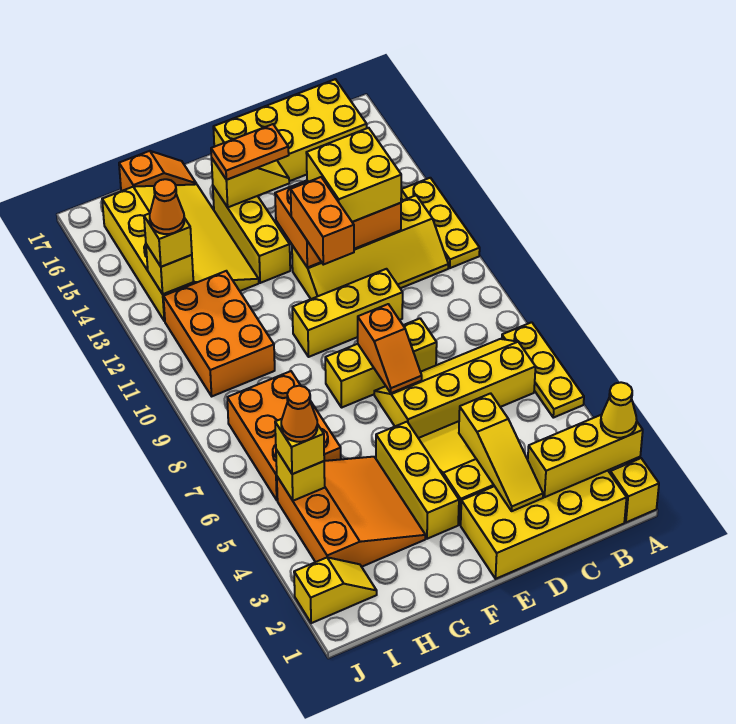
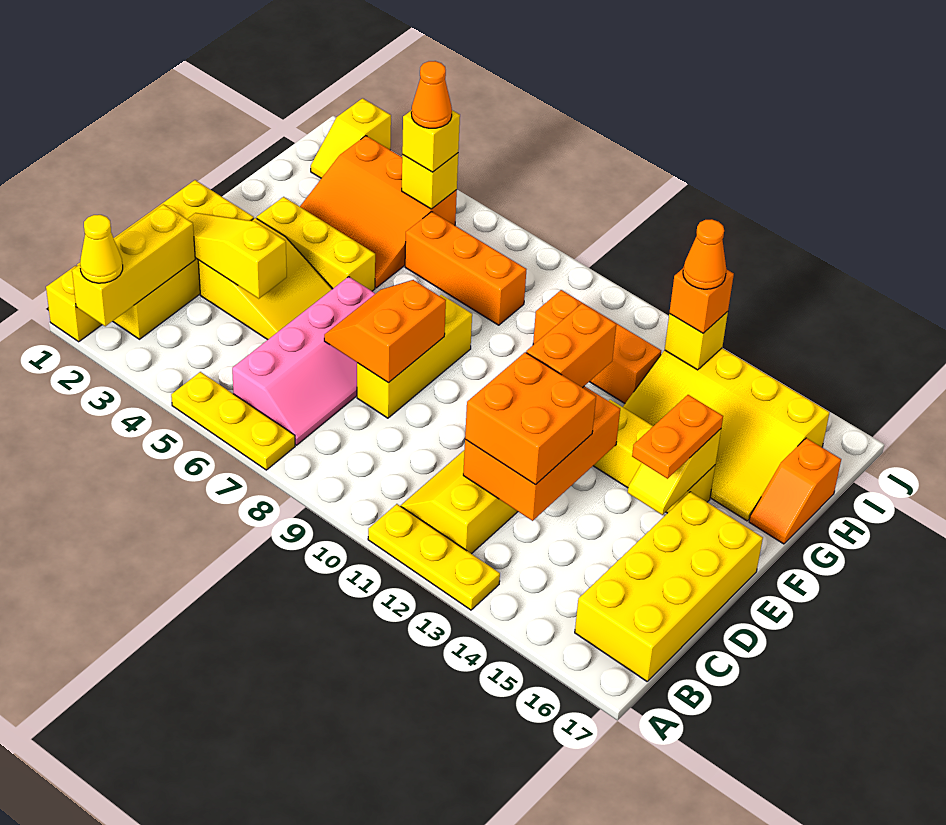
yellow slope B6:E7 level 1 top 6 -> pink slope B6:E7 level 1 top 6
yellow brick C12:D13 level 3 -> orange brick C12:D13 level 3
yellow brick D10:F10 level 1 -> none
orange slope E7:E8 level 2 top 8 -> orange slope D7:E8 level 2 top 8
orange brick E11:E12 level 3 -> orange brick E12:F12 level 3
orange brick H6:I8 level 1 -> orange brick H6:H8 level 1
orange brick H10:I12 level 1 -> orange brick H10:H12 level 1
yellow brick I13 level 3 -> orange brick I13 level 3

